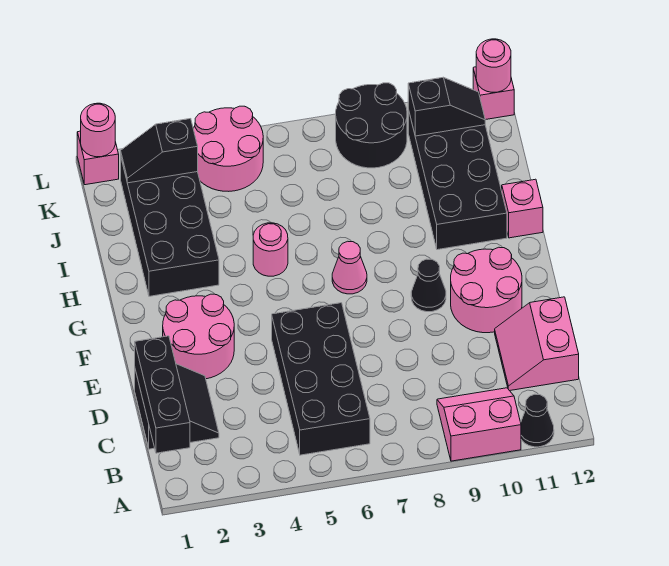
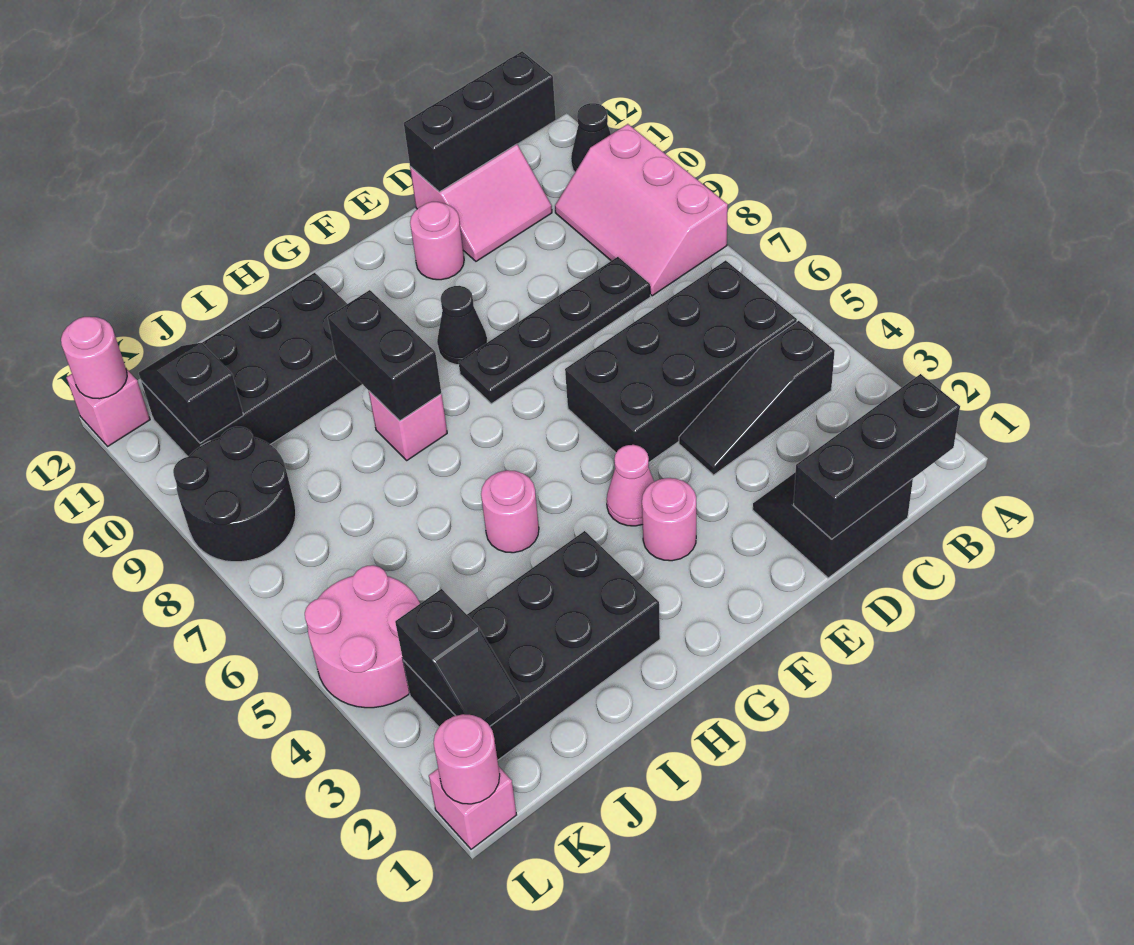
pink slope A9:B10 level 1 top A -> pink slope A8:B10 level 1 top A
none -> black slope B4:D4 level 1 top B
none -> black brick B12:D12 level 2
none -> black plate C8:F8 level 1
pink round brick E2:F3 level 1 -> pink round brick F3 level 1
pink round brick E10:F11 level 1 -> pink round brick E11 level 1
pink cone G7 level 1 -> pink cone F4 level 1
none -> black brick H8:H9 level 2
pink brick H12 level 1 -> pink brick H8 level 1

